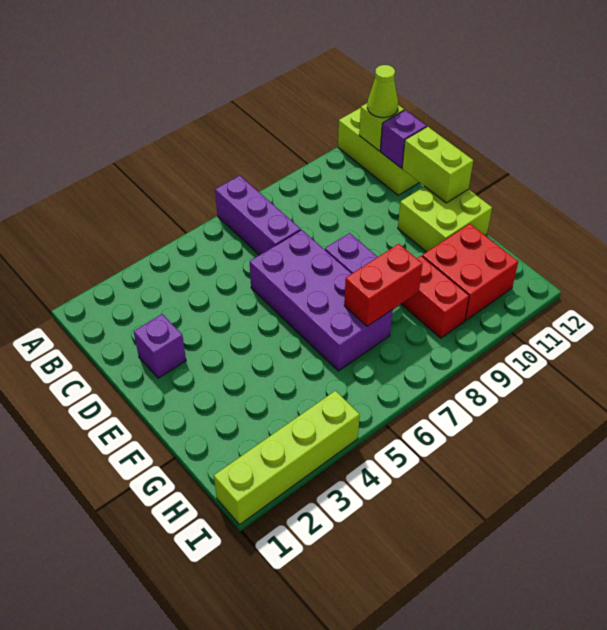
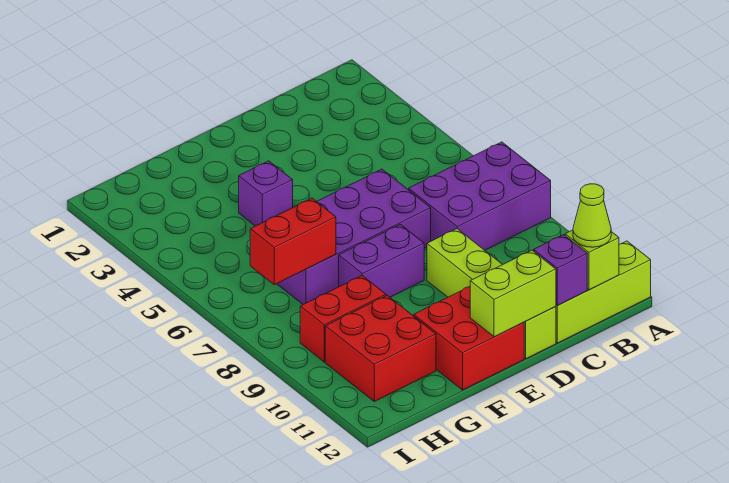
purple brick A7:C7 level 1 -> purple brick A7:C8 level 1
purple brick D2 level 1 -> purple brick F4 level 1
lime brick E11:F12 level 1 -> red brick E11:F12 level 1
red brick G7:G8 level 2 -> red brick G7:H7 level 2
lime brick I1:I4 level 1 -> lime brick D9:D12 level 1

